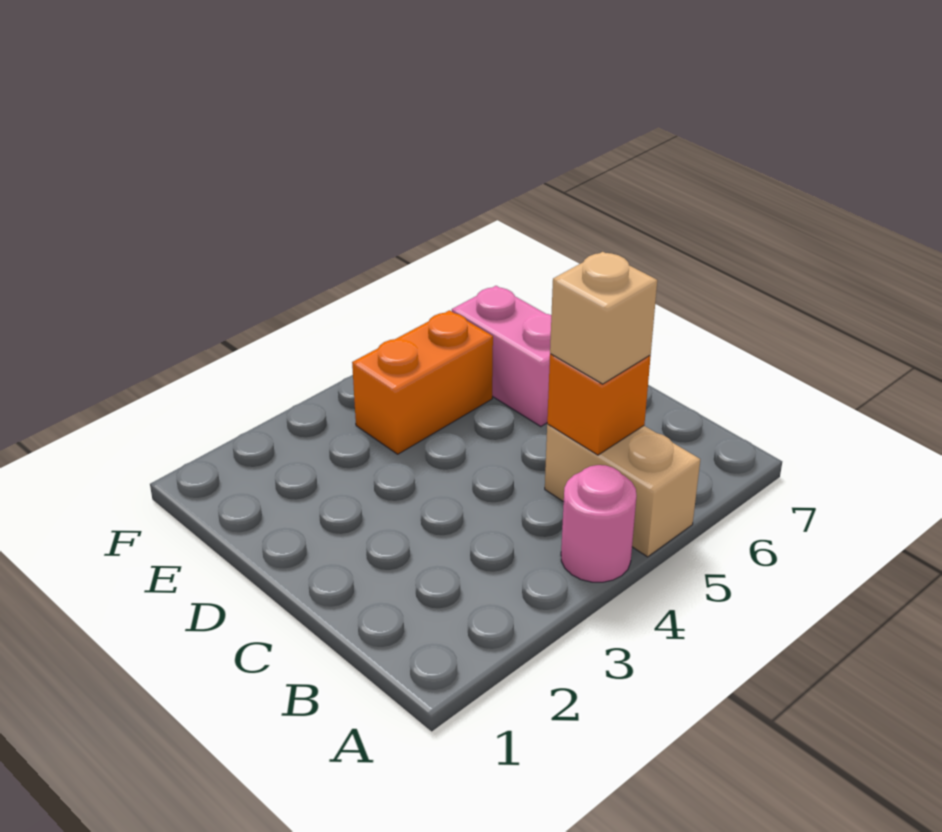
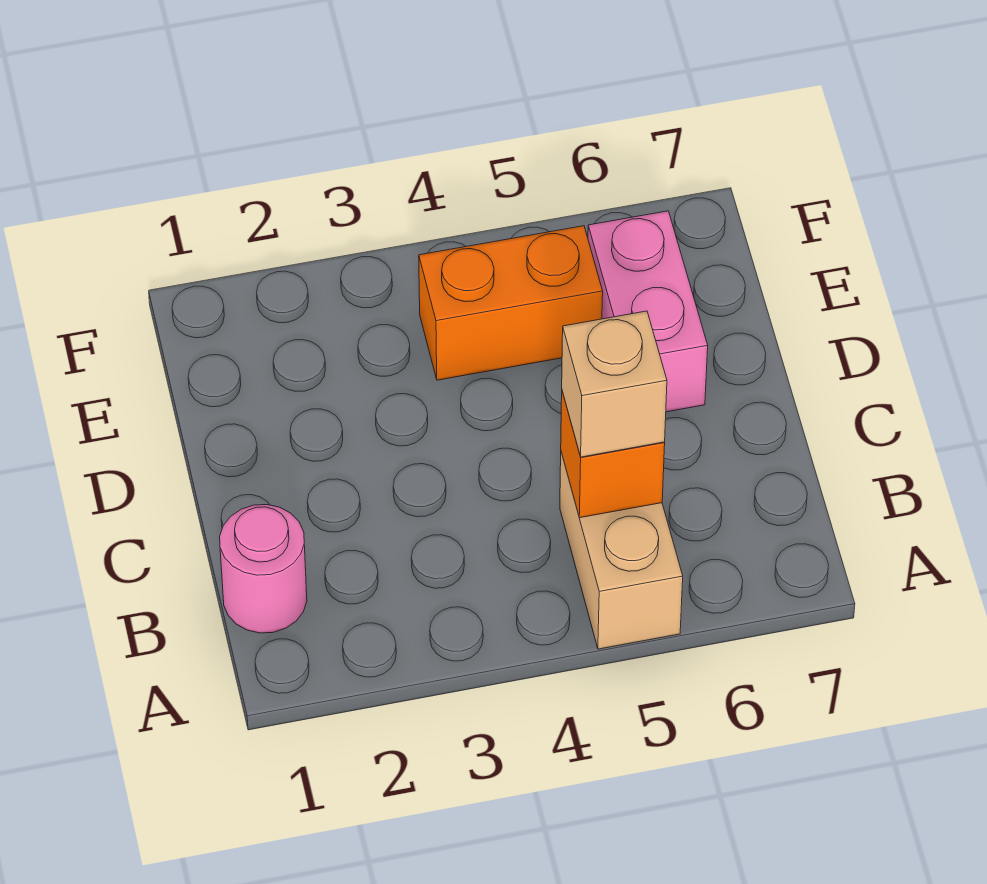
pink round brick A4 level 1 -> pink round brick B1 level 1

